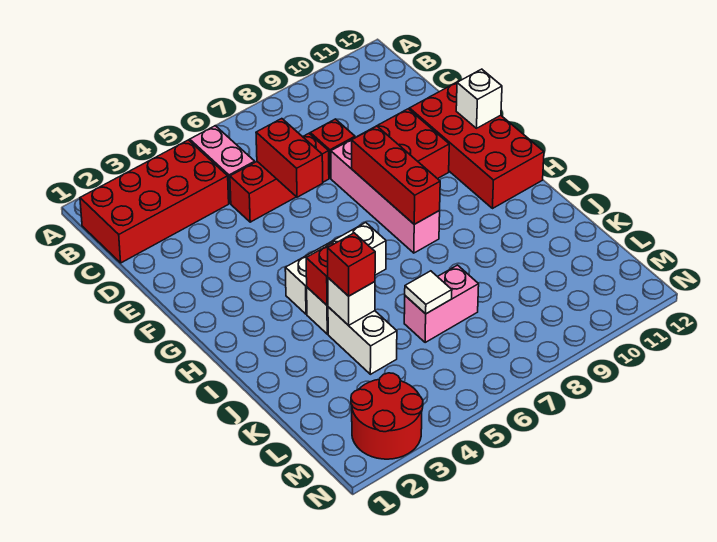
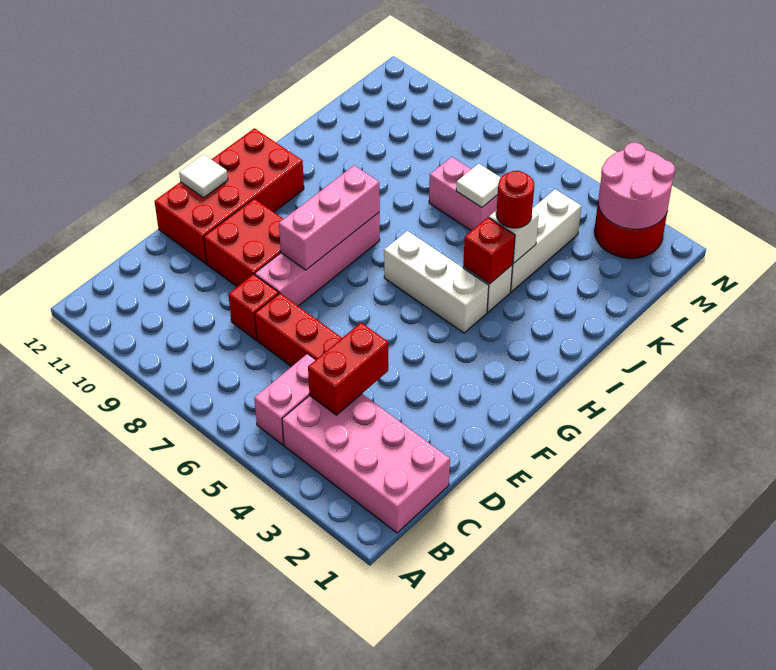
red brick B1:C4 level 1 -> pink brick B1:C4 level 1
red brick D6:E6 level 2 -> red brick C4:D4 level 2
red brick F8:H8 level 2 -> pink brick F8:H8 level 2
white brick F12 level 2 -> white tile F12 level 2
white brick J4:K4 level 1 -> white brick J4:L4 level 1
red brick J4 level 3 -> red round brick J4 level 3
none -> pink round brick M2:N3 level 2

